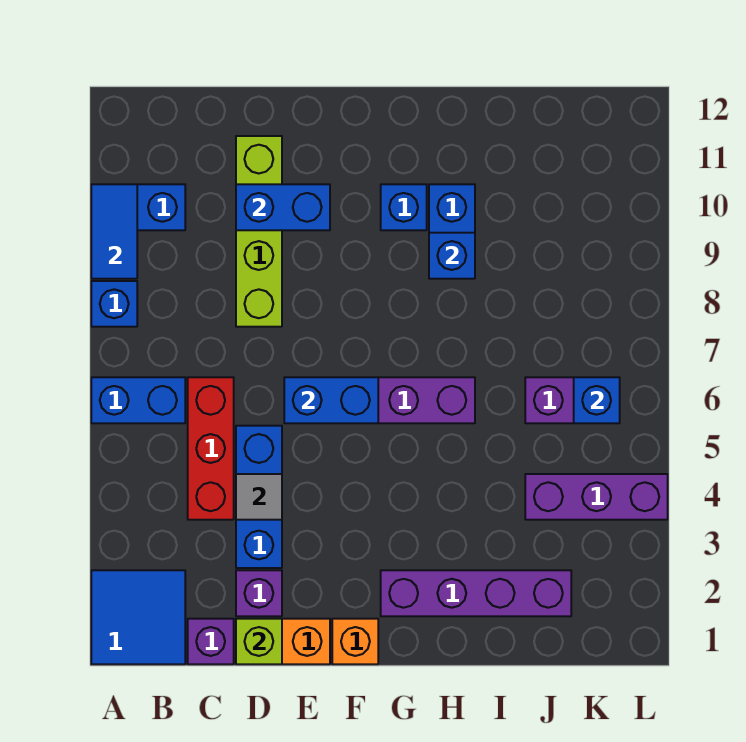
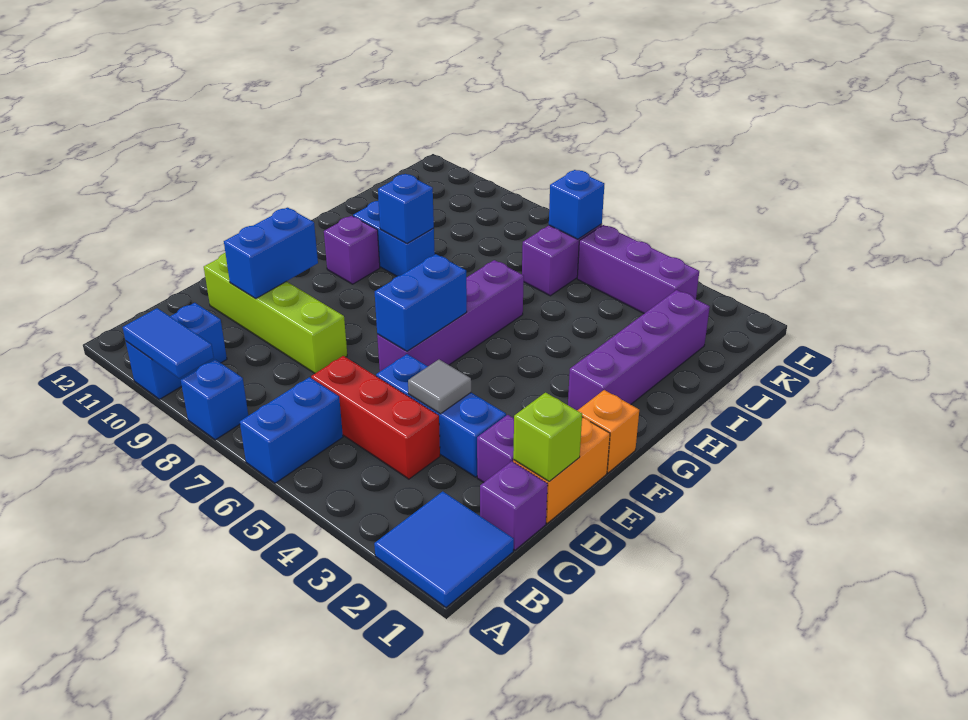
blue brick G10 level 1 -> purple brick G10 level 1
purple brick J4:L4 level 1 -> purple brick K3:K5 level 1

